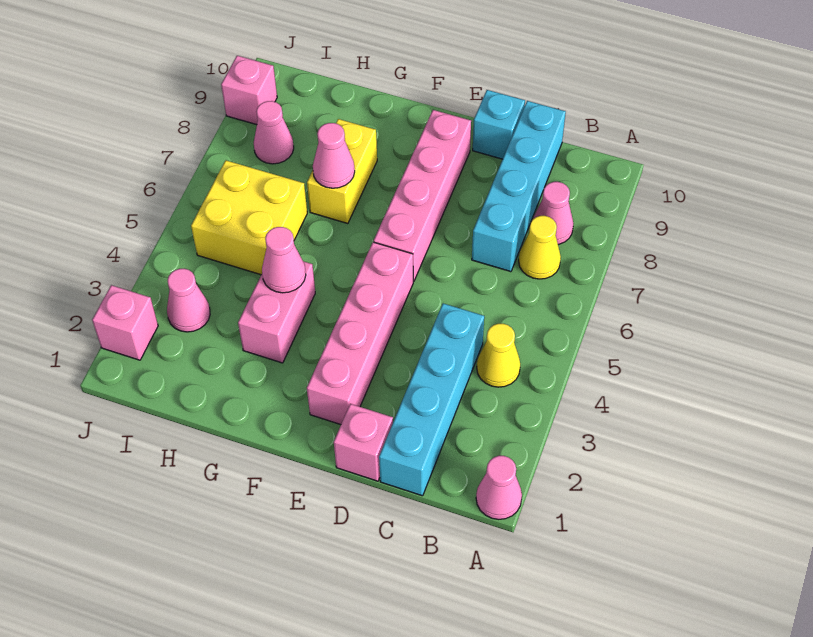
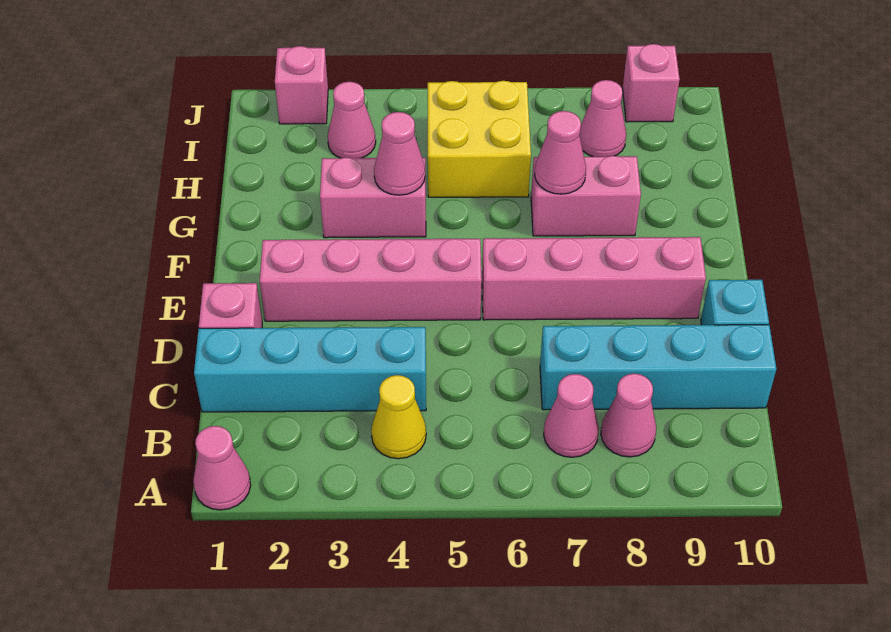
yellow cone B7 level 1 -> pink cone B7 level 1
yellow brick G7:G8 level 1 -> pink brick G7:G8 level 1

